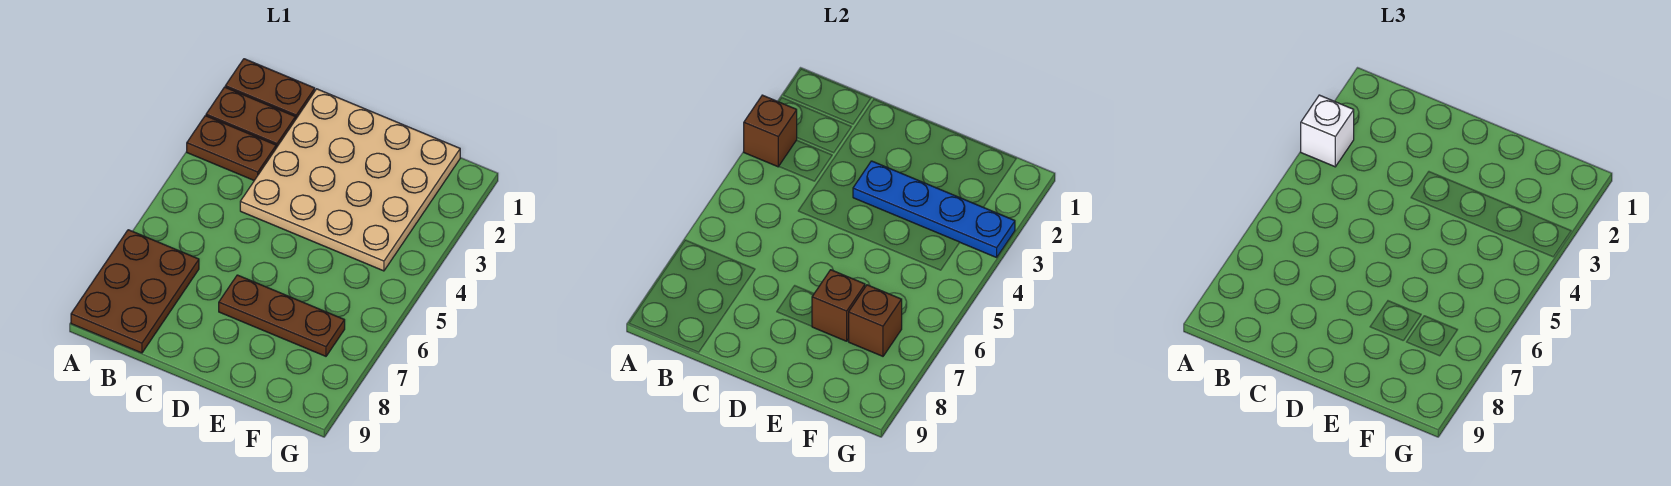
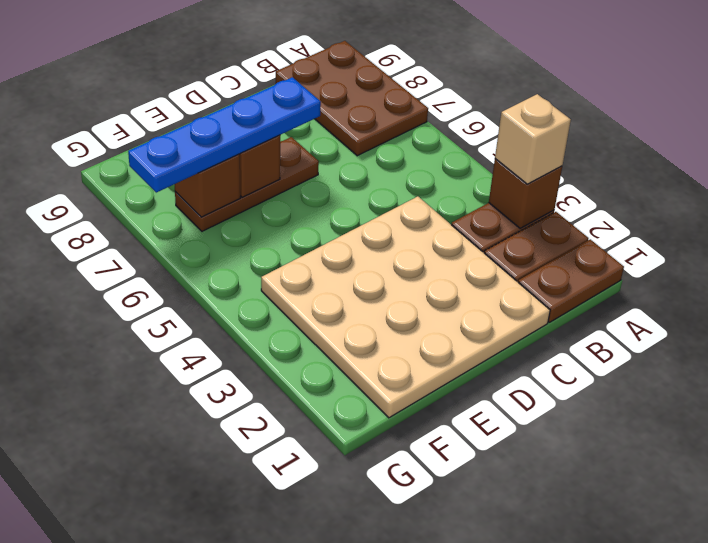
white brick A3 level 3 -> tan brick A3 level 3
blue plate D3:G3 level 2 -> blue plate D7:G7 level 3

